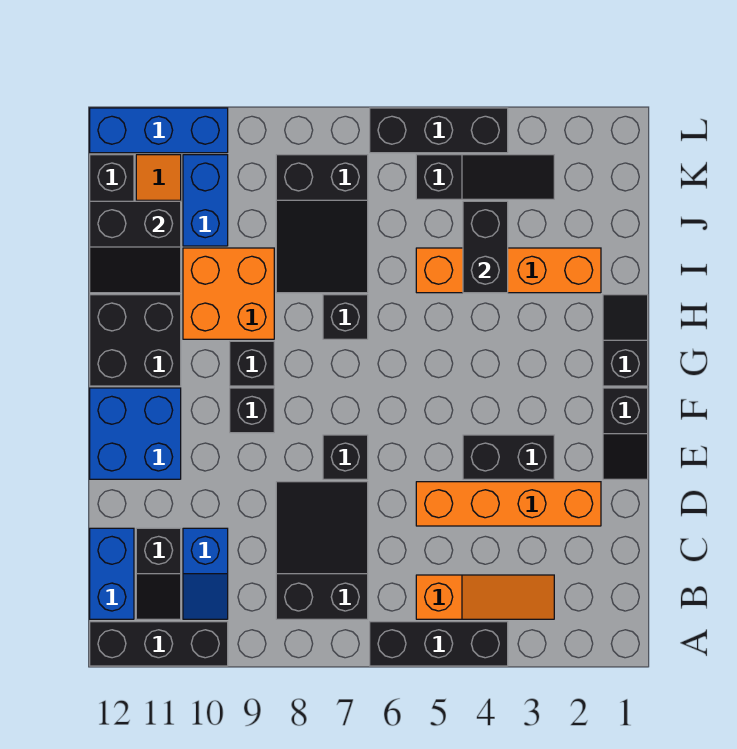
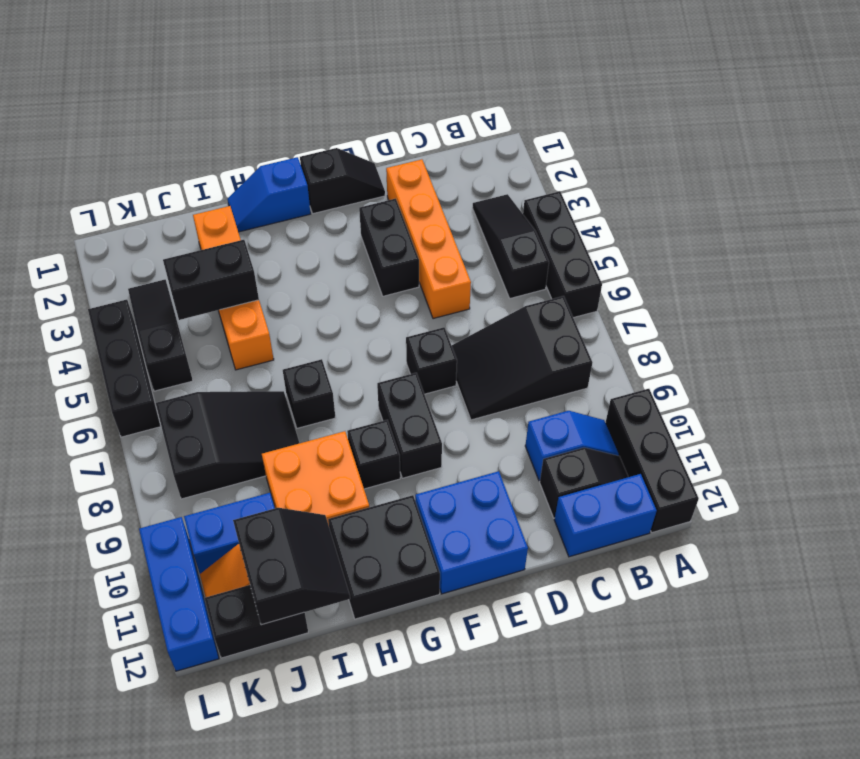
orange slope B3:B5 level 1 top 5 -> black slope B3:B5 level 1 top 5
black brick F9 level 1 -> black brick F8:F9 level 1
black slope G1:H1 level 1 top G -> blue slope G1:H1 level 1 top G

